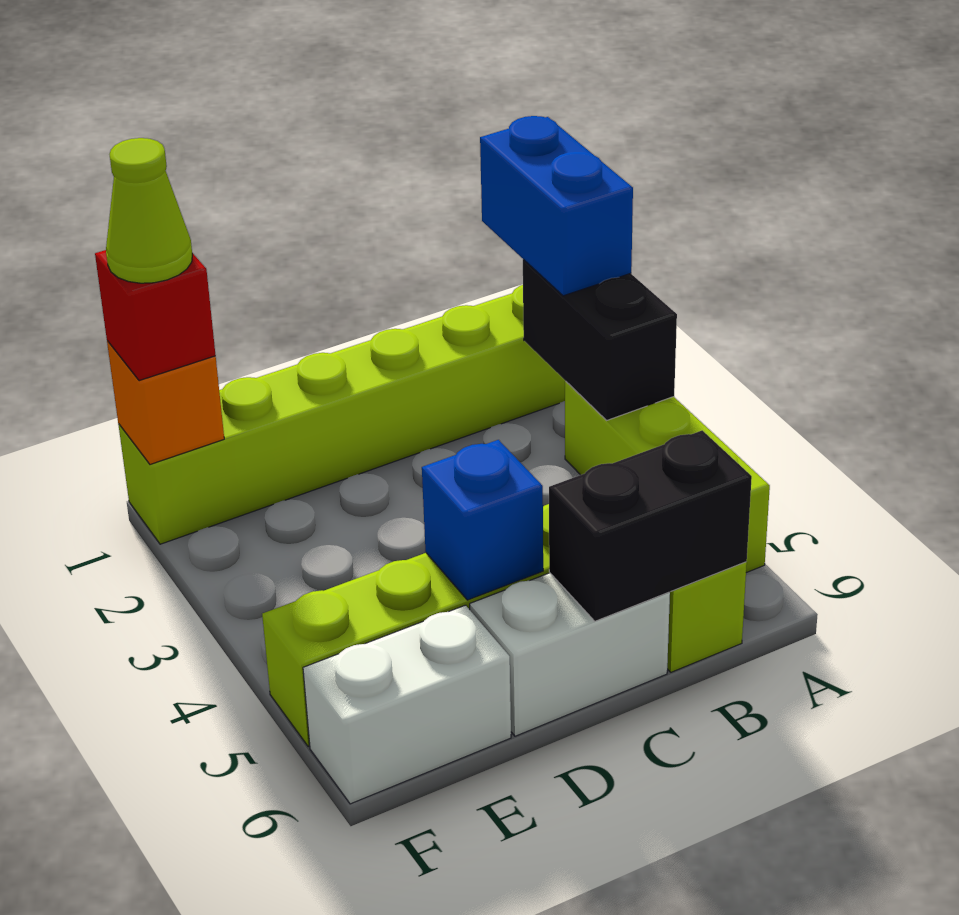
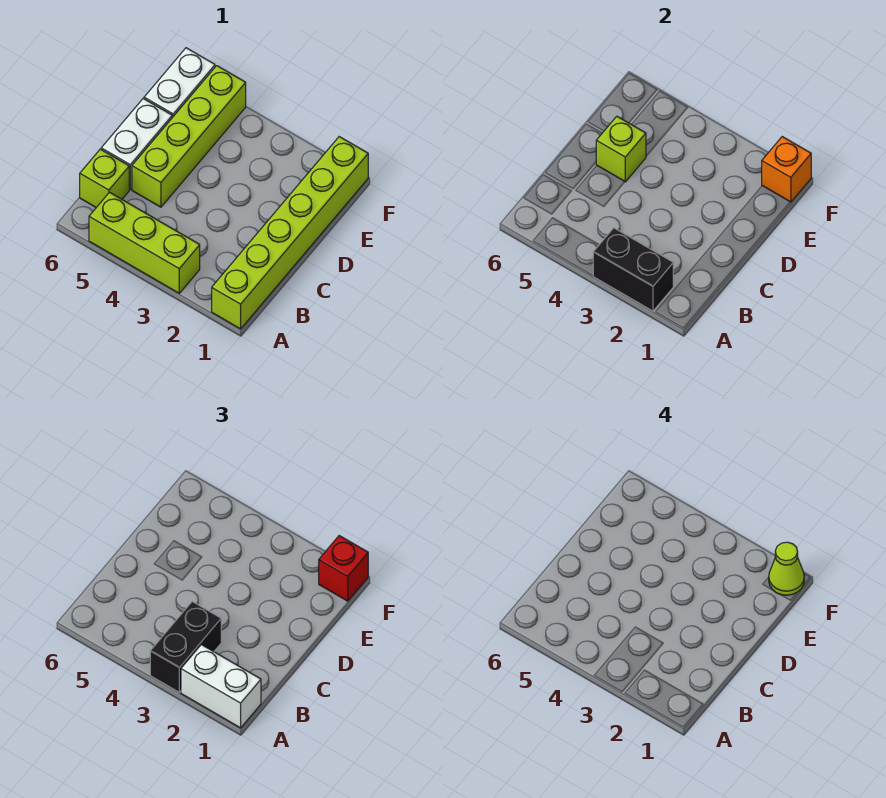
blue brick A1:A2 level 3 -> white brick A1:A2 level 3
black brick B6:C6 level 2 -> black brick A3:B3 level 3
blue brick D5 level 2 -> lime brick D5 level 2

